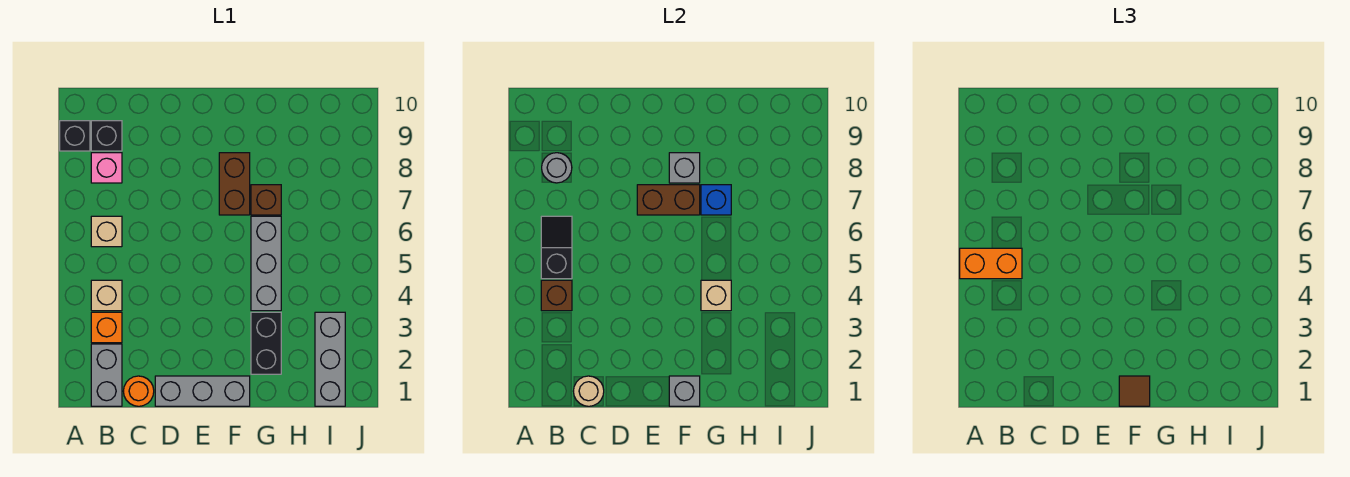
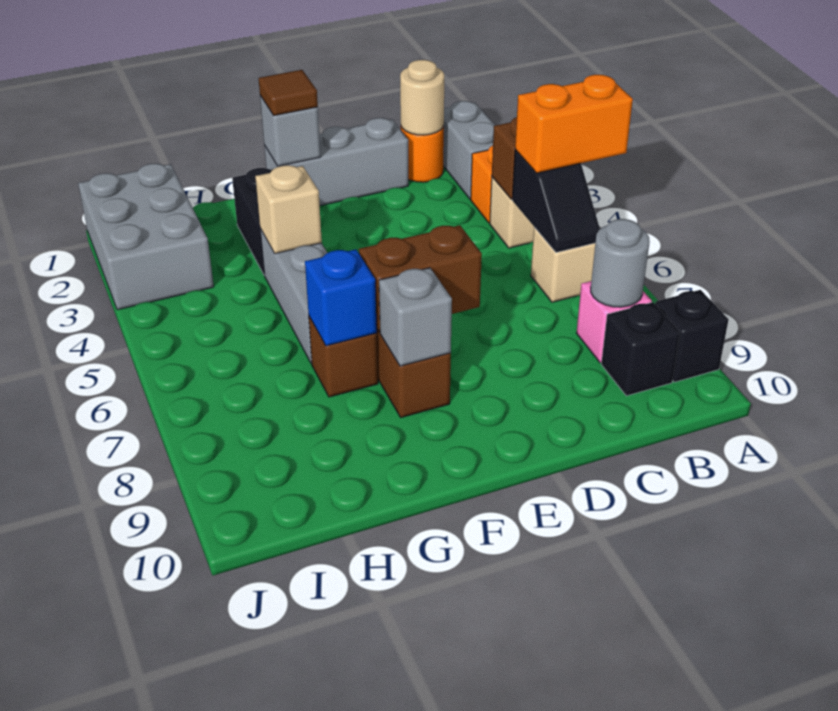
grey brick I1:I3 level 1 -> grey brick I1:J3 level 1

